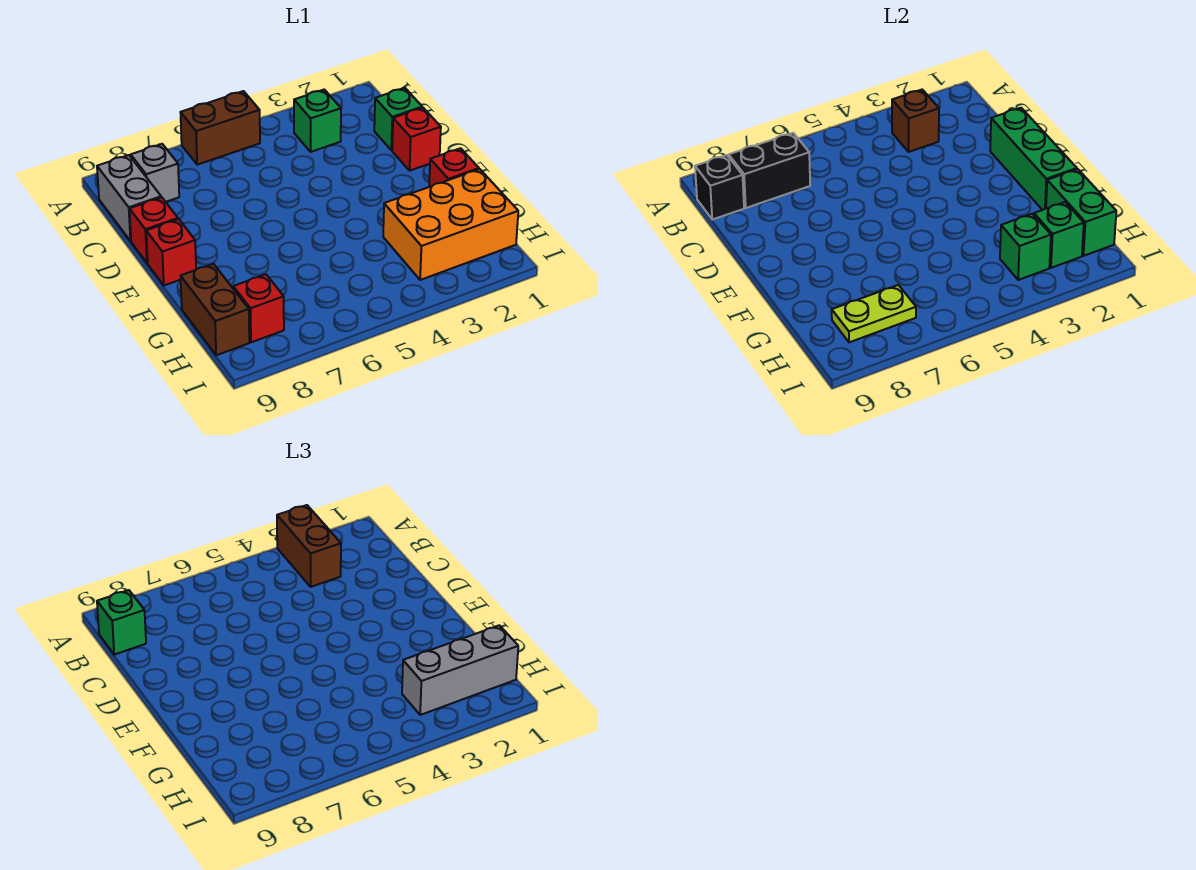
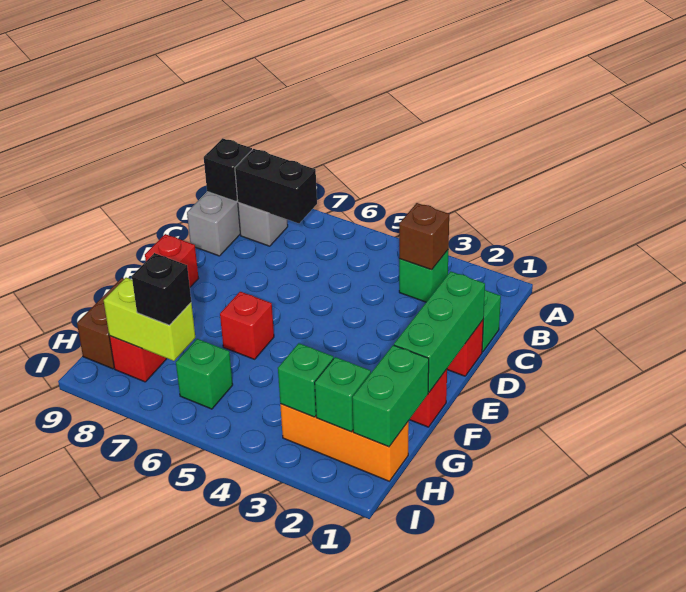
brown brick A3:B3 level 3 -> none
brown brick A5:A6 level 1 -> none
green brick B9 level 3 -> green brick H6 level 1
red brick D9 level 1 -> red brick F6 level 1
orange brick G1:H3 level 1 -> orange brick H1:H3 level 1
grey brick H1:H3 level 3 -> none
lime plate H7:H8 level 2 -> lime brick H7:H8 level 2
none -> black brick H7 level 3

